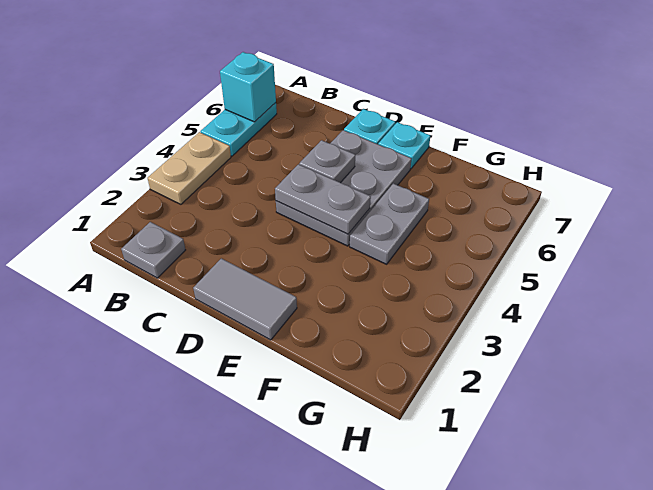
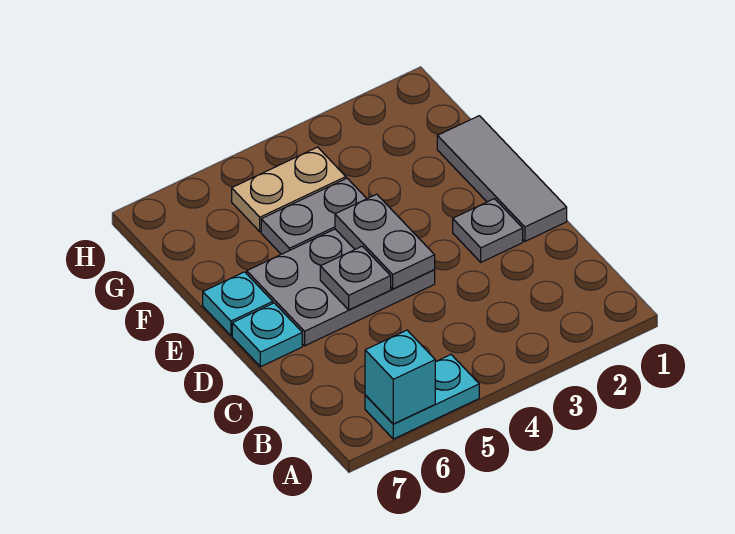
tan plate A3:A4 level 1 -> tan plate G4:G5 level 1
grey plate B1 level 1 -> grey plate D2 level 1
grey tile D1:E1 level 1 -> grey tile D1:F1 level 1

